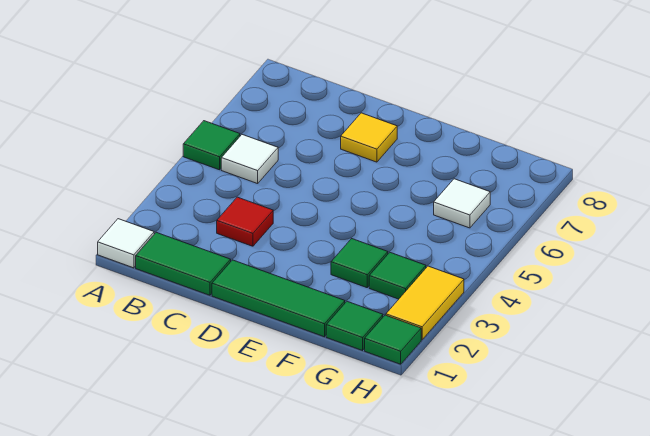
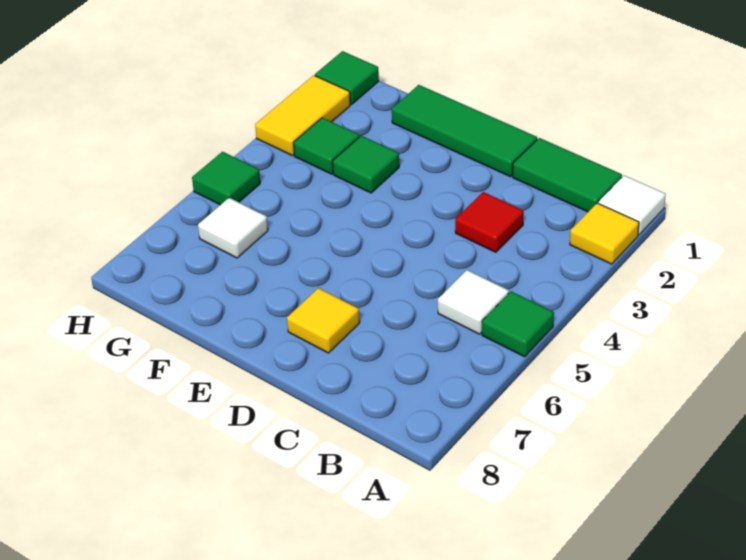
none -> yellow tile A2 level 1
green tile G1 level 1 -> green tile H5 level 1

